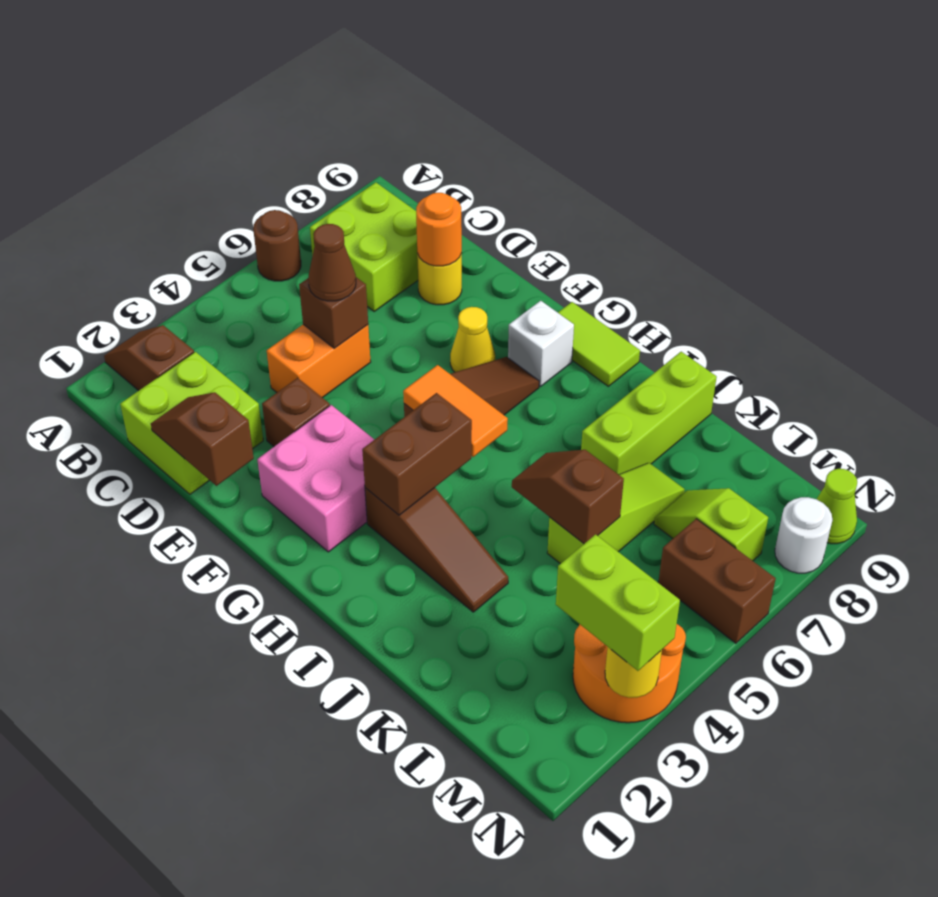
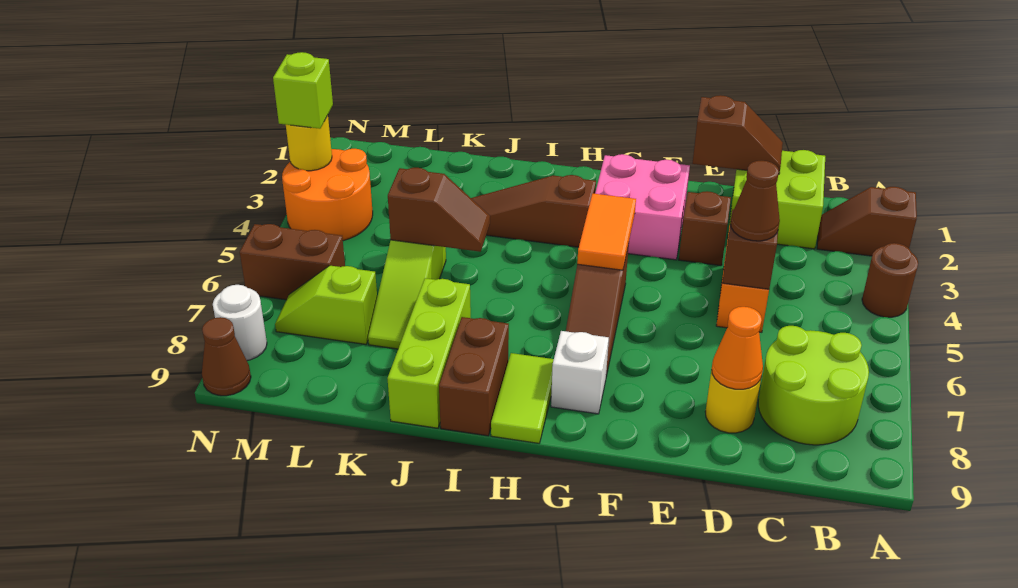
brown slope A2:B2 level 1 top B -> brown slope A2:B2 level 1 top A
brown round brick A6 level 1 -> brown round brick A4 level 1
lime brick B7:C8 level 1 -> lime round brick B7:C8 level 1
orange round brick D8 level 2 -> orange cone D8 level 2
yellow cone F7 level 1 -> none
orange tile G5:H5 level 2 -> orange tile G4:G5 level 2
lime tile G9:H9 level 1 -> lime tile H8:H9 level 1
brown brick H3:H4 level 2 -> brown brick I8:I9 level 1
lime slope L7:M7 level 1 top M -> lime slope L7:M7 level 1 top L
lime brick M3:N3 level 3 -> lime brick N3 level 3
lime cone N9 level 1 -> brown cone N9 level 1

